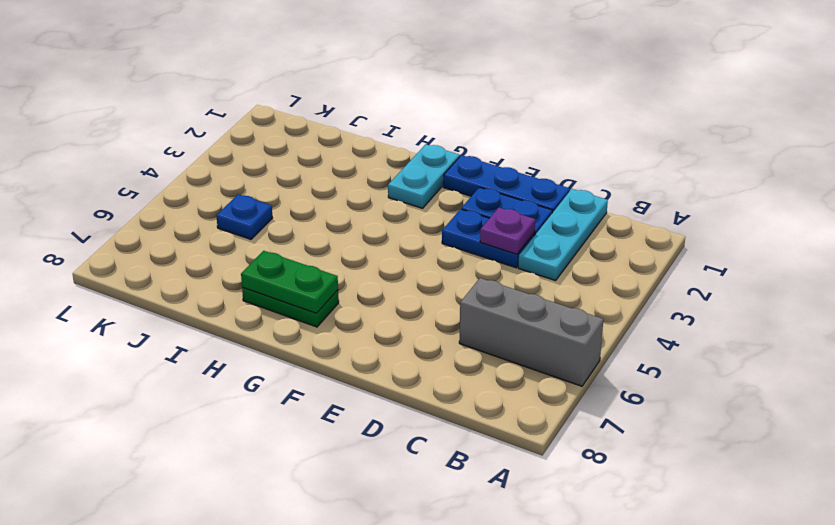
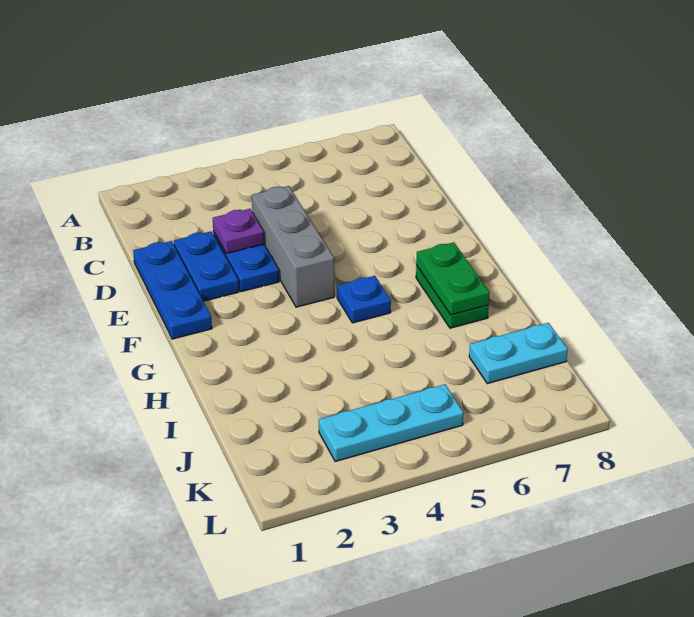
grey brick A6:C6 level 1 -> grey brick D4:F4 level 1
cyan plate C1:C3 level 1 -> cyan plate K3:K5 level 1
cyan plate G1:G2 level 1 -> cyan plate J7:J8 level 1
blue plate J5 level 1 -> blue plate G5 level 1

